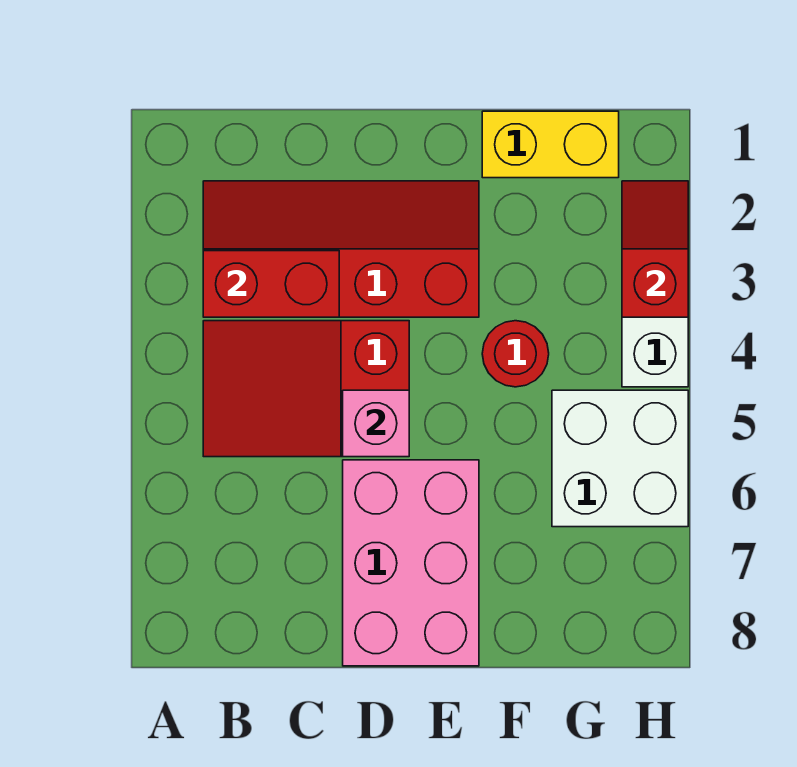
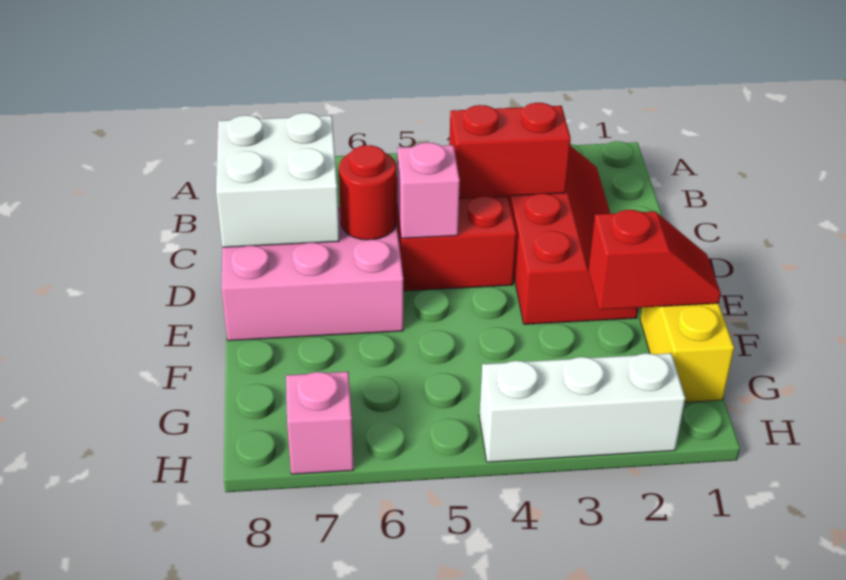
red brick B3:C3 level 2 -> red brick C3:C4 level 2
red round brick F4 level 1 -> red round brick D6 level 2
white brick G5:H6 level 1 -> white brick C7:D8 level 2
red slope H2:H3 level 2 top 3 -> red slope F1:F2 level 2 top 2
none -> pink brick H7 level 1

